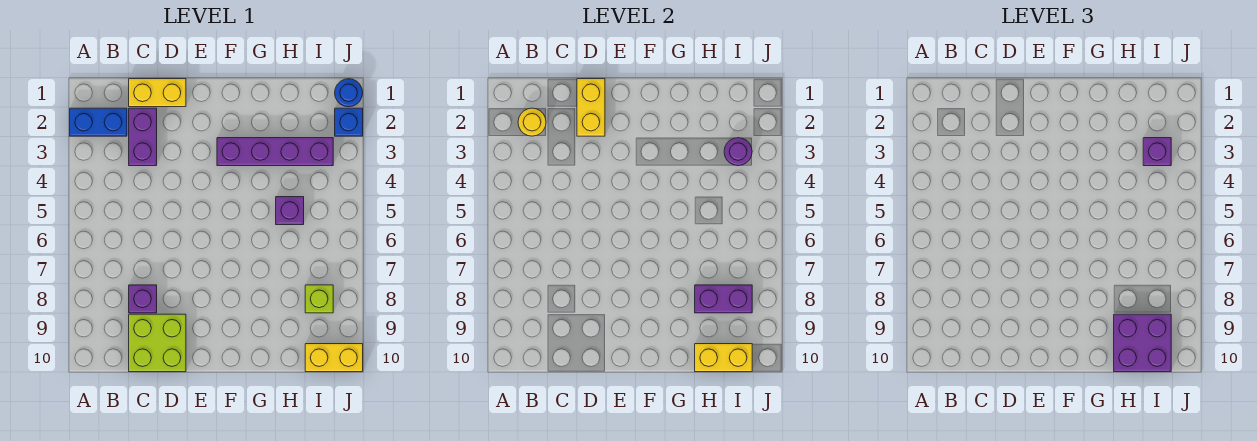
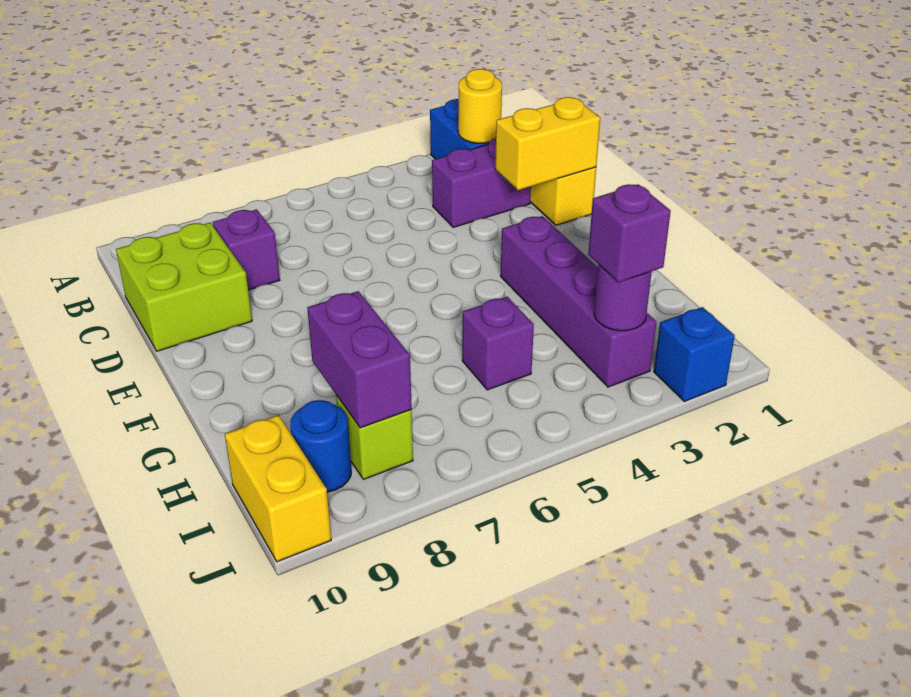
purple brick H9:I10 level 3 -> none
yellow brick H10:I10 level 2 -> none
blue round brick J1 level 1 -> blue round brick I9 level 1

